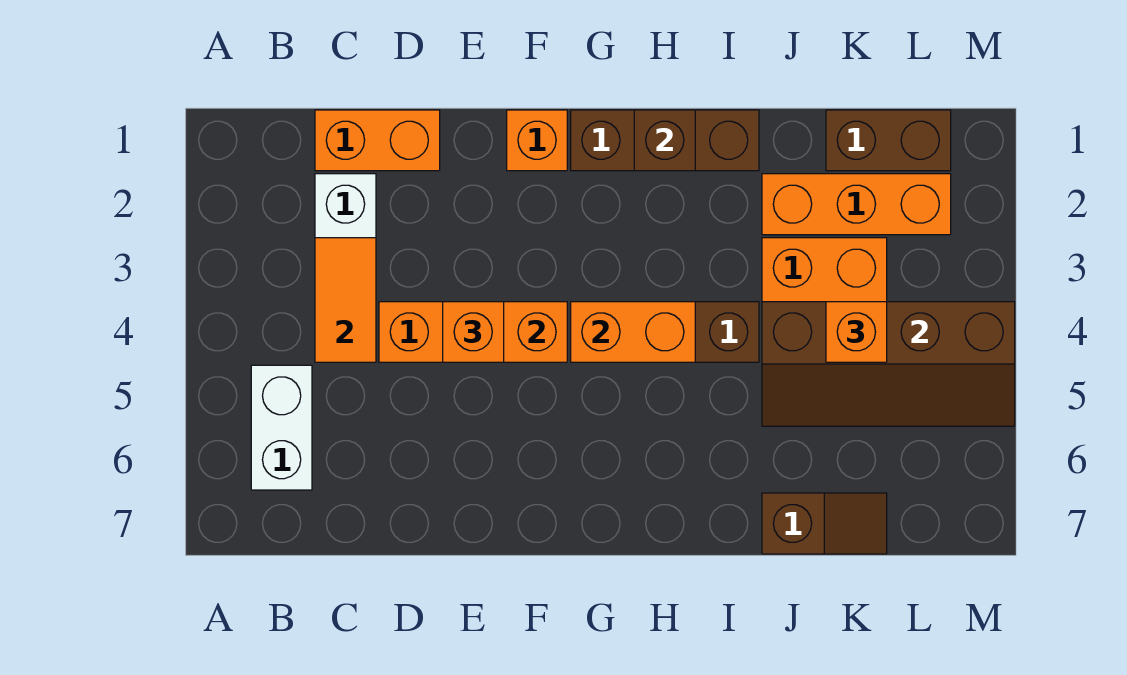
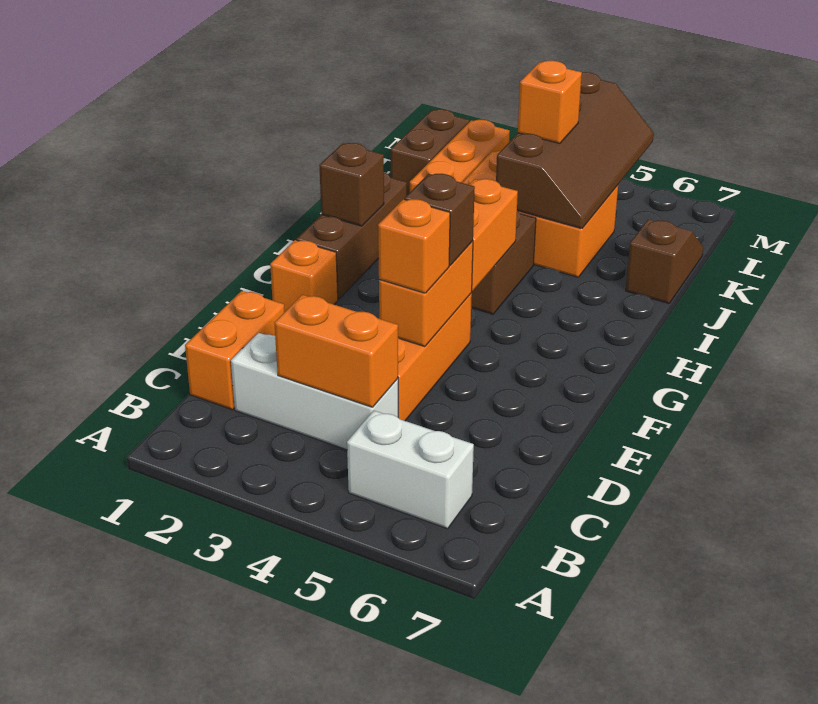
orange tile C3:C4 level 2 -> orange brick C3:C4 level 2
none -> brown brick F4 level 3

